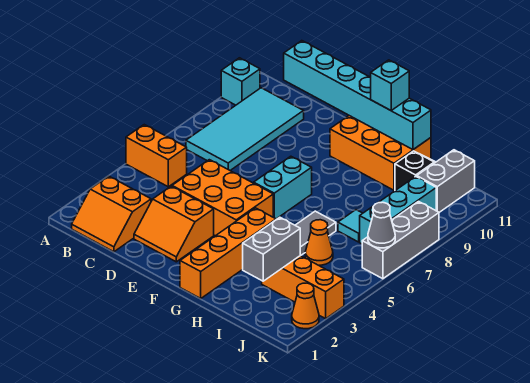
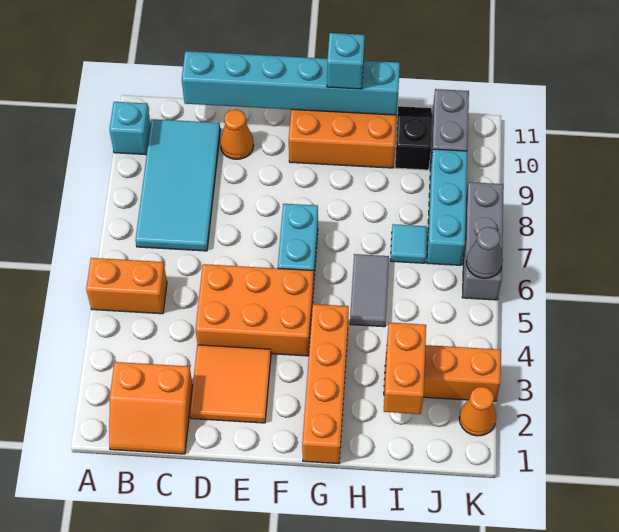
orange slope D2:E3 level 1 top 3 -> orange tile D2:E3 level 1
grey brick I2:I3 level 2 -> orange brick I2:I3 level 2
orange cone I5 level 1 -> orange cone D10 level 1

